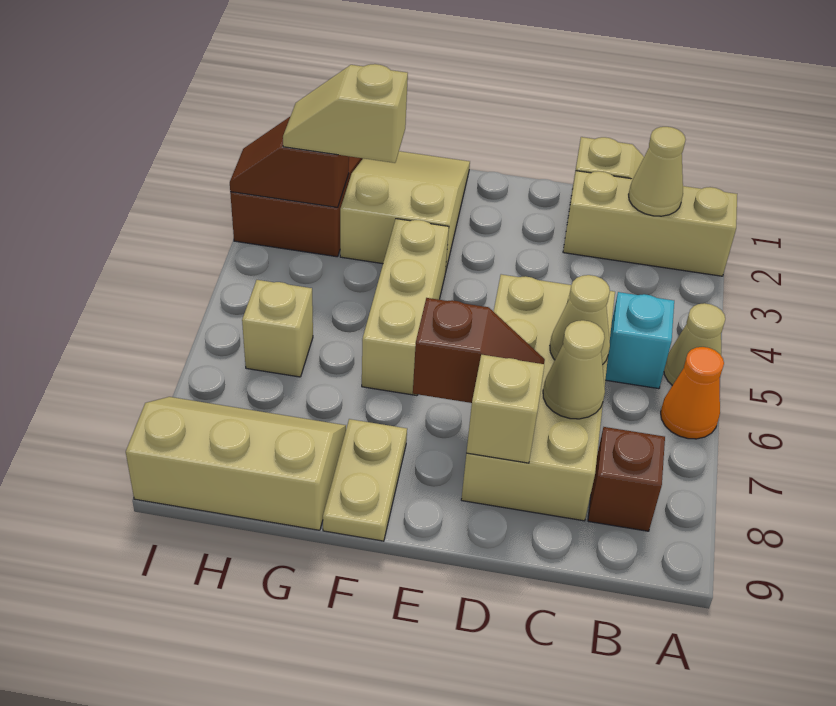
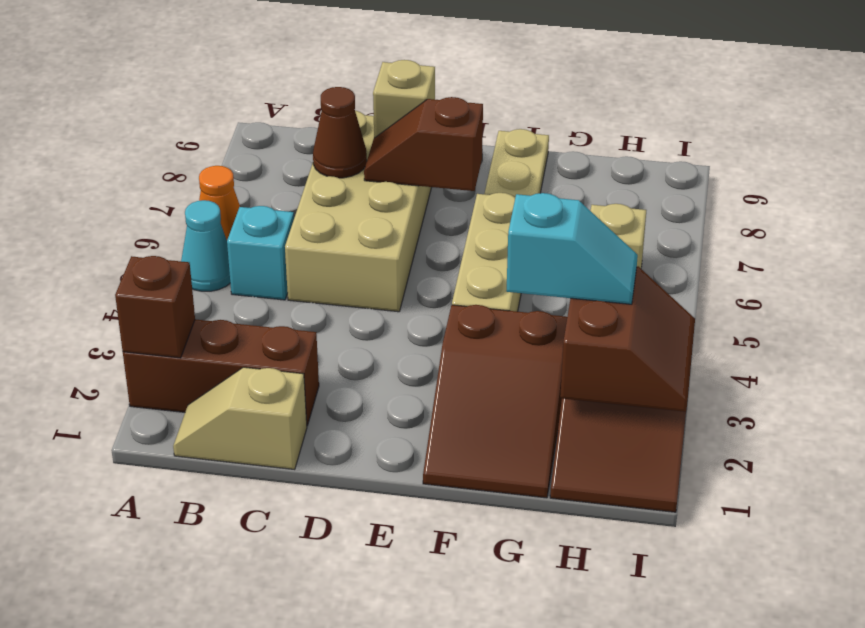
tan brick A2:C2 level 1 -> brown brick A2:C2 level 1
tan cone A5 level 1 -> cyan cone A5 level 1
tan cone B2 level 2 -> none
brown brick B8 level 1 -> brown brick A2 level 2
tan cone C6 level 2 -> none
tan cone C7 level 2 -> brown cone C7 level 2
tan slope F1:G3 level 1 top 3 -> brown slope F1:G3 level 1 top 3
tan slope G3:H3 level 3 top G -> cyan slope G3:H3 level 3 top G
tan slope G8:I9 level 1 top 9 -> none
brown slope H3:I3 level 2 top H -> brown slope H2:I3 level 2 top H

